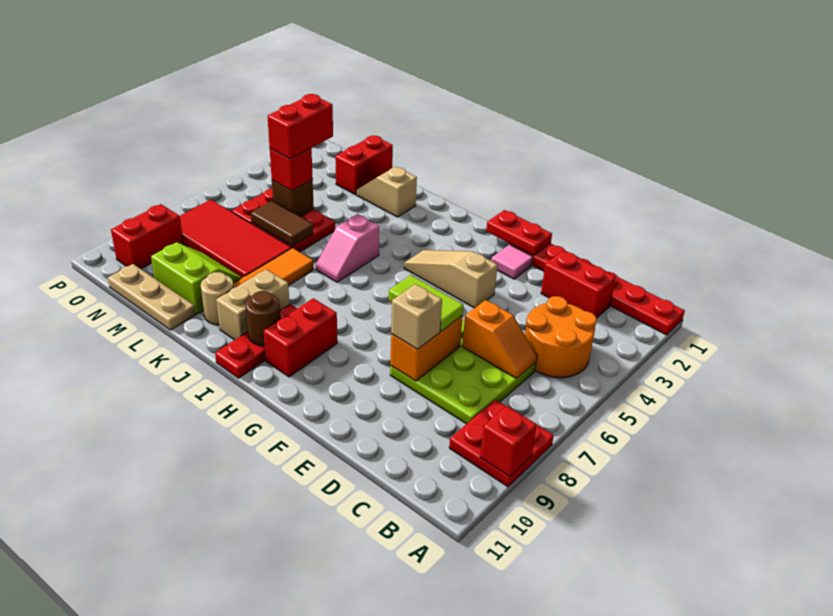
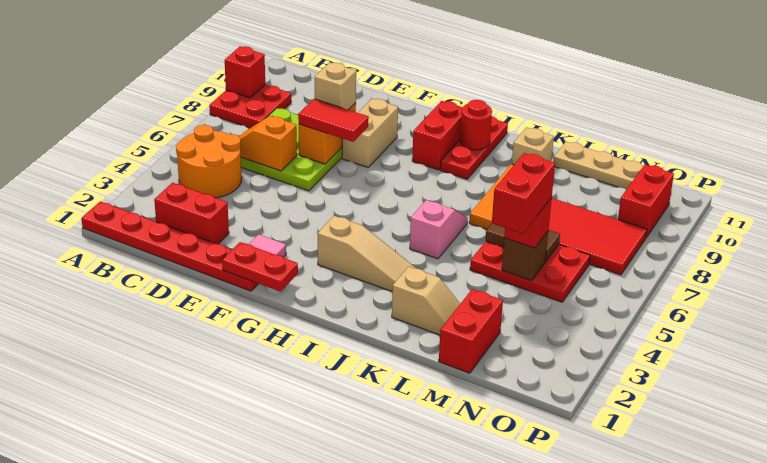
lime tile E7:F7 level 3 -> red tile E7:F7 level 3
tan slope F4:H4 level 1 top F -> tan slope H3:J3 level 1 top H
brown round brick I10 level 2 -> red round brick I10 level 2
tan brick J9:J10 level 1 -> tan brick F8:F9 level 1
tan round brick K10 level 1 -> tan brick K10 level 1
lime slope L9:M10 level 1 top 10 -> none

